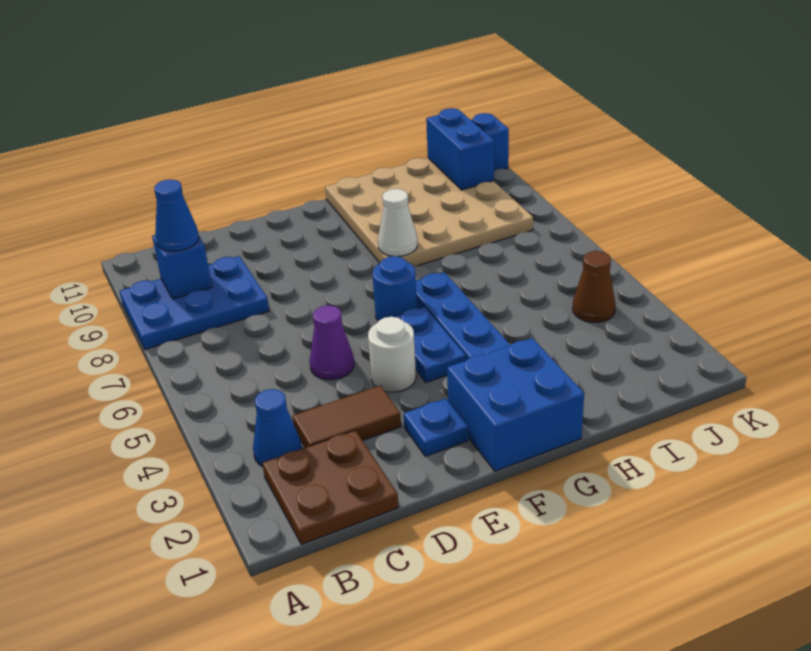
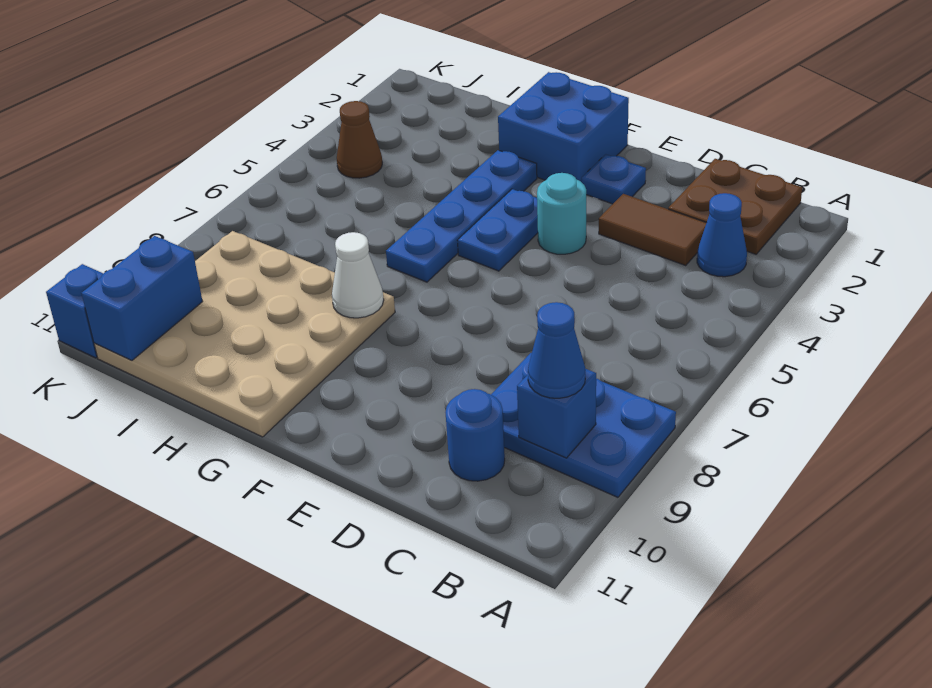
purple cone D5 level 1 -> none
white round brick E4 level 1 -> cyan round brick E4 level 1
blue round brick F6 level 1 -> blue round brick C10 level 1

